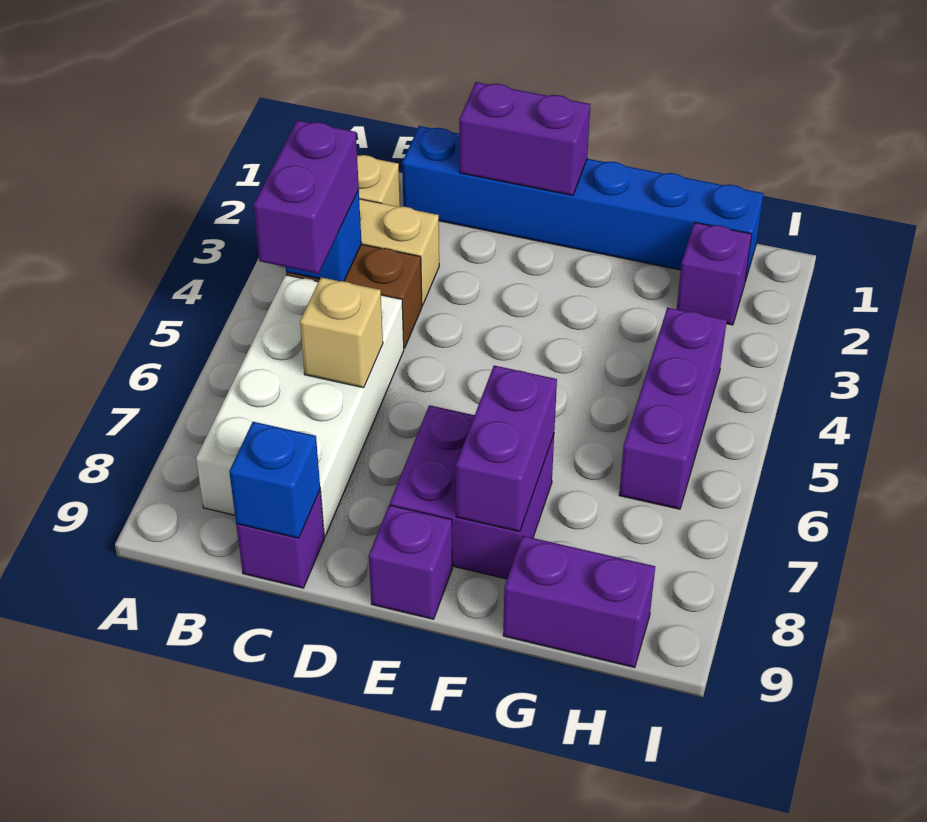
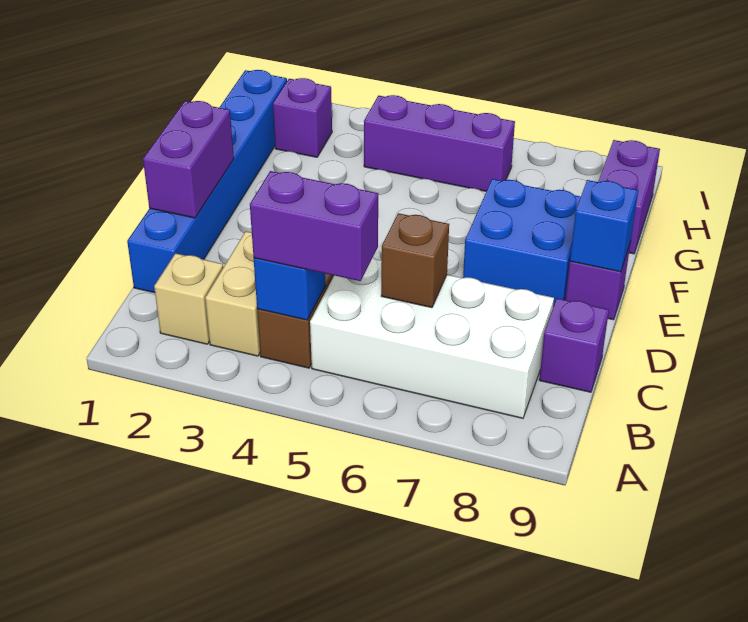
tan brick C6 level 2 -> brown brick C6 level 2
blue brick C9 level 2 -> blue brick E9 level 2
purple brick E7:F8 level 1 -> blue brick E7:F8 level 1
purple brick F7:F8 level 2 -> none

